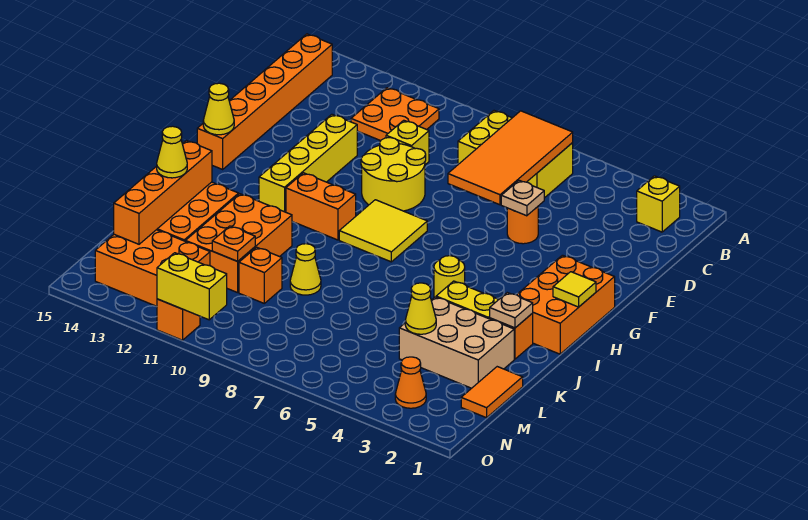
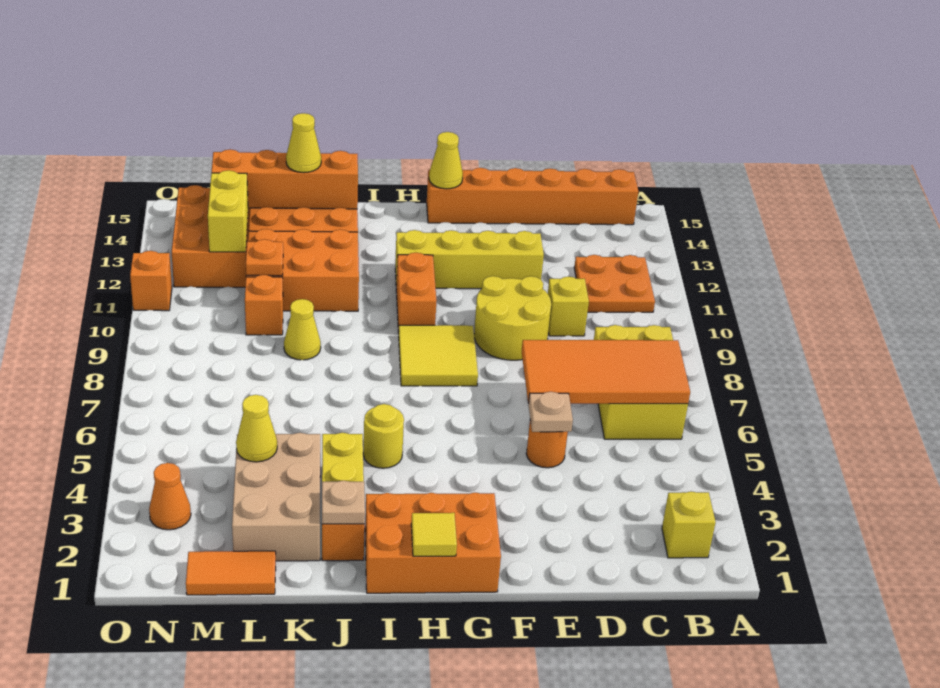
yellow brick O10:O11 level 2 -> yellow brick M12:M13 level 2

